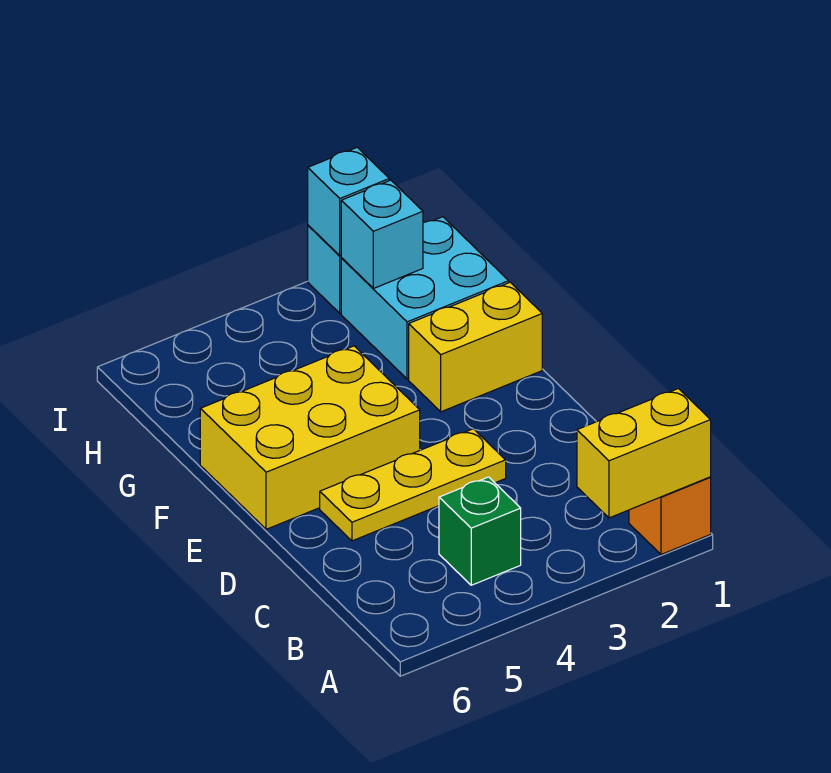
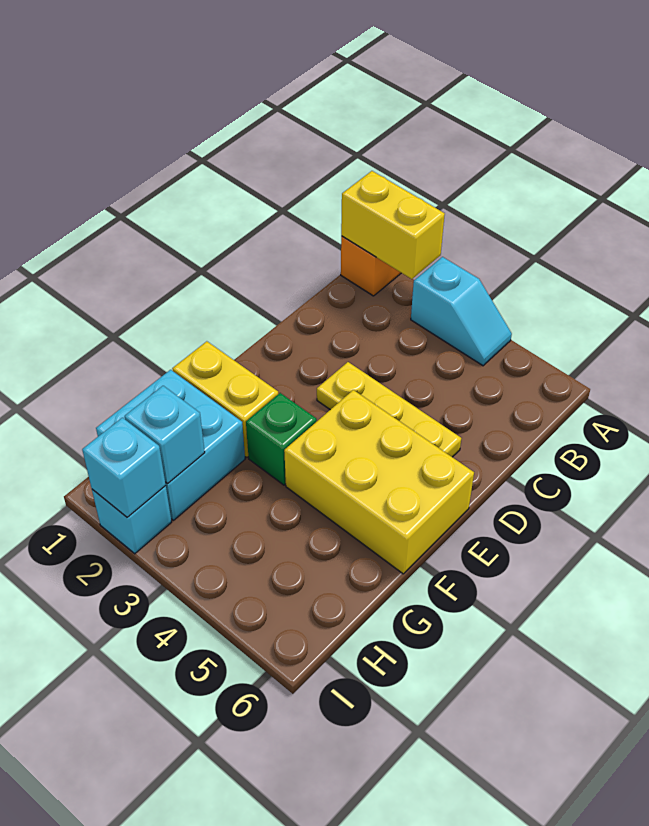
none -> cyan slope A3:A4 level 1 top 3
green brick B4 level 1 -> green brick F3 level 1

